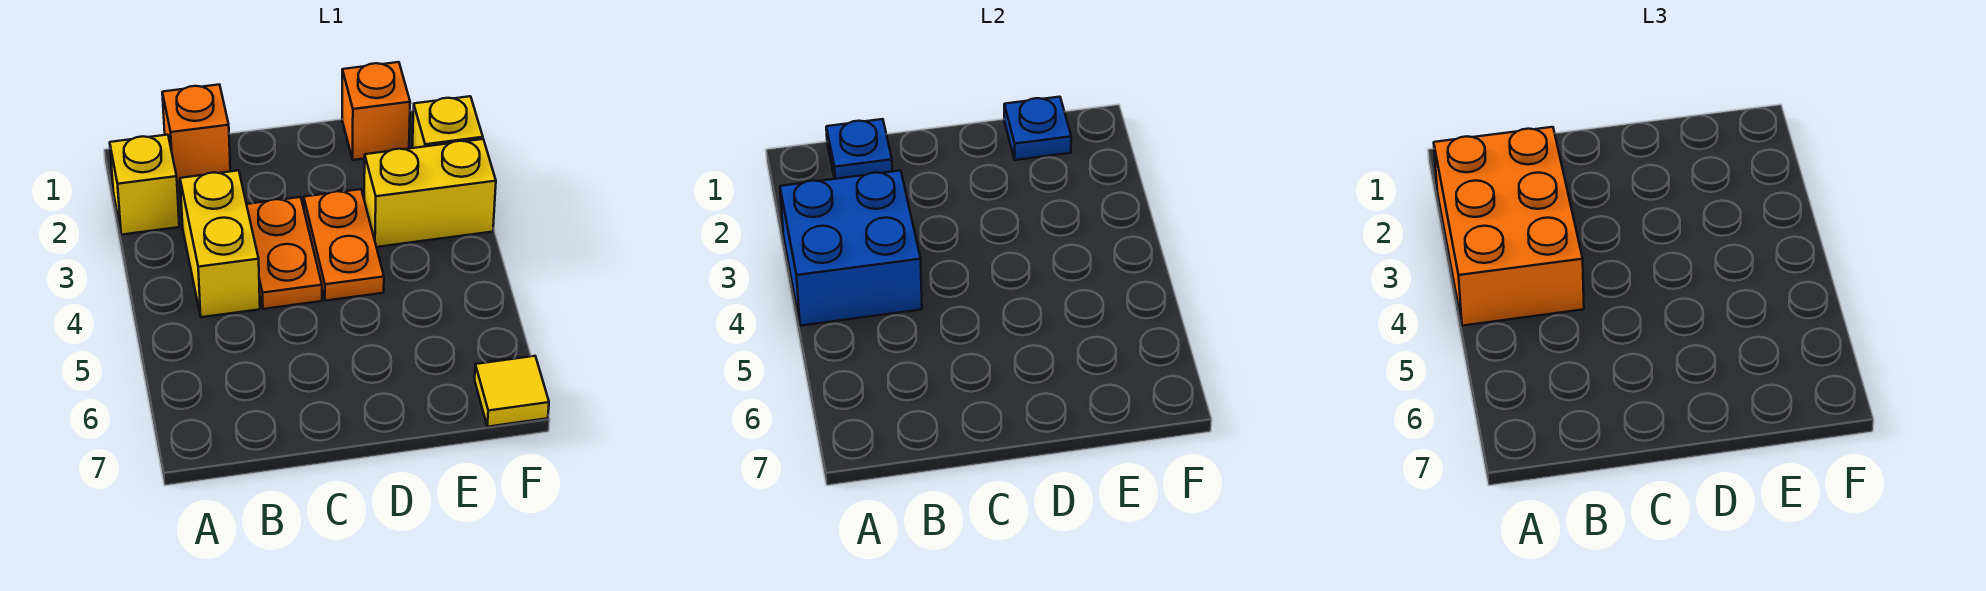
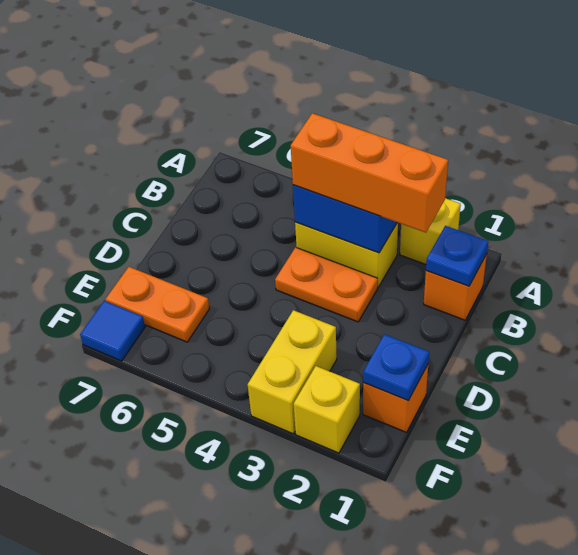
orange brick A2:B4 level 3 -> orange brick B2:B4 level 3
orange plate D3:D4 level 1 -> orange plate E6:E7 level 1
yellow tile F7 level 1 -> blue tile F7 level 1

